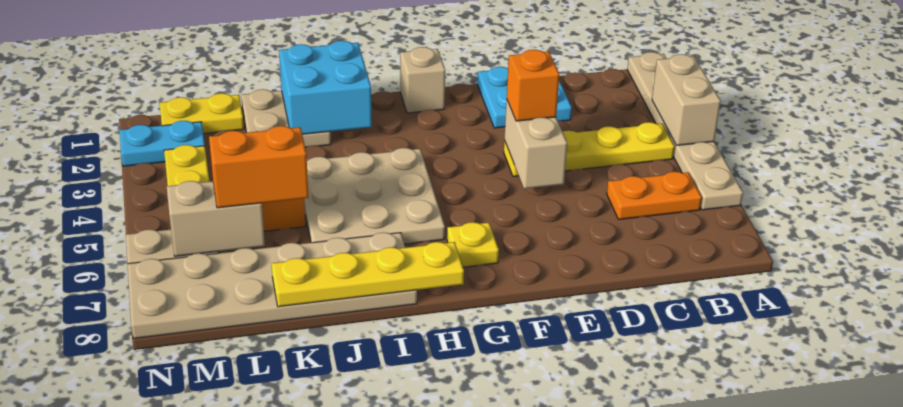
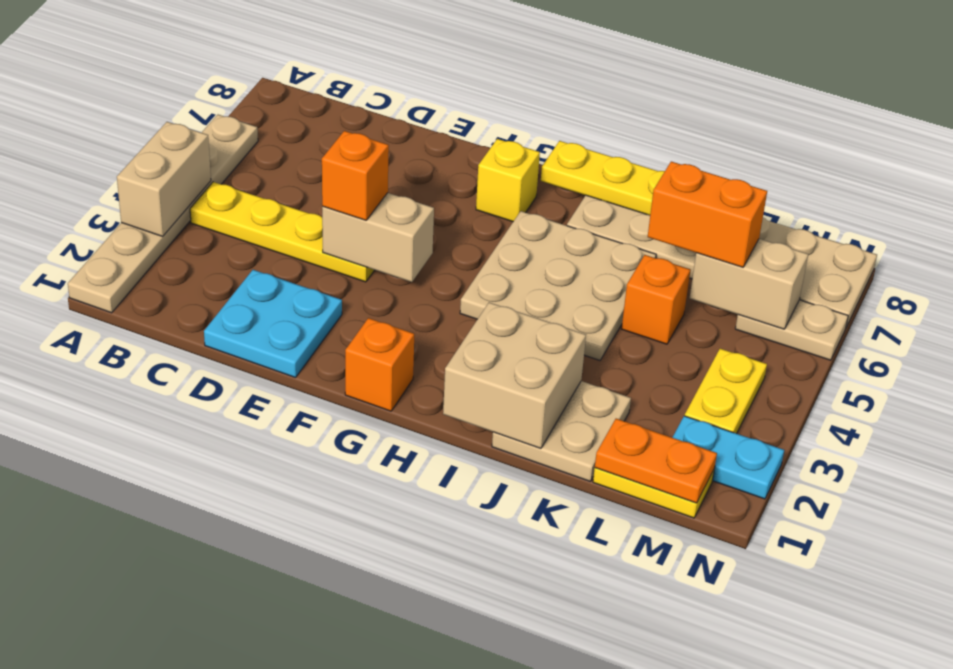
orange plate B6:C6 level 1 -> orange plate L1:M1 level 2
tan brick E4:E5 level 2 -> tan brick E4:F4 level 2
tan brick G1 level 1 -> orange brick G1 level 1
yellow plate G7 level 1 -> yellow brick G7 level 1
cyan brick I1:J2 level 2 -> tan brick I1:J2 level 2

